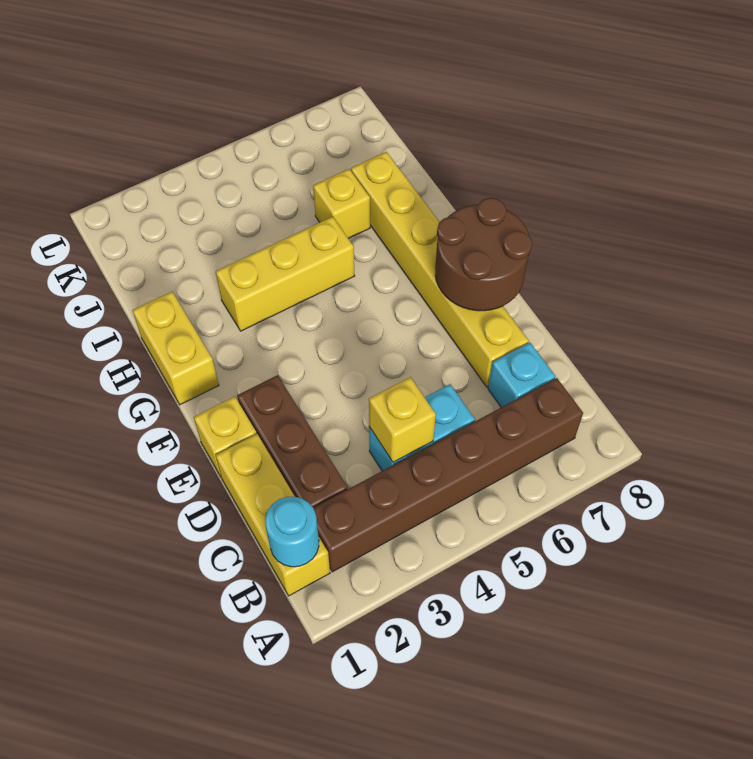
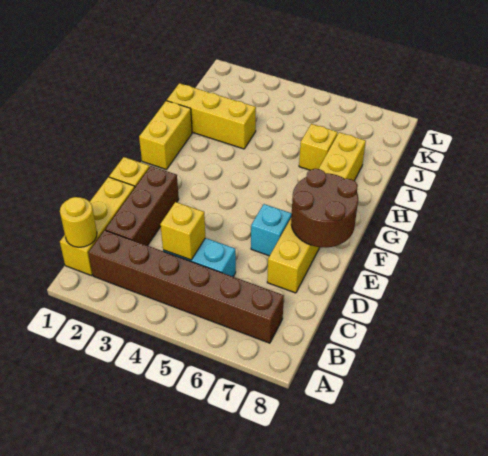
cyan round brick B1 level 2 -> yellow round brick B1 level 2
cyan brick C7 level 1 -> cyan brick E6 level 1
yellow brick H3:H5 level 1 -> yellow brick I1:I3 level 1

